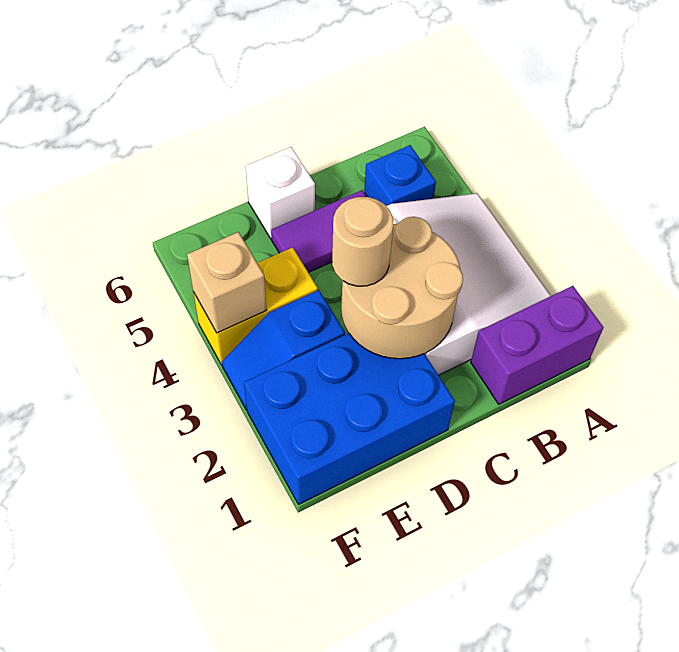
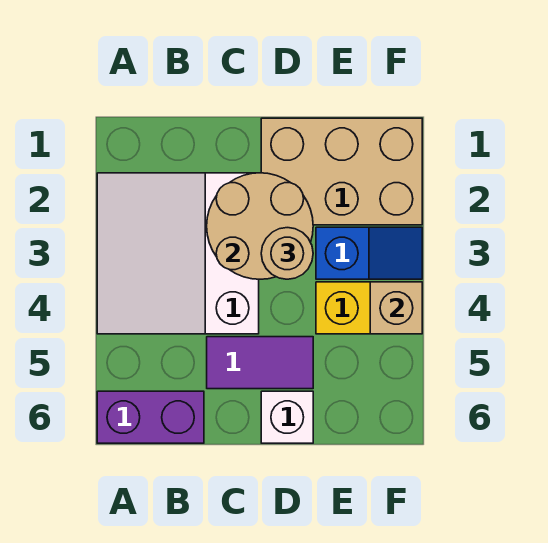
purple brick A1:B1 level 1 -> purple brick A6:B6 level 1
blue brick B5 level 1 -> none
blue brick D1:F2 level 1 -> tan brick D1:F2 level 1

